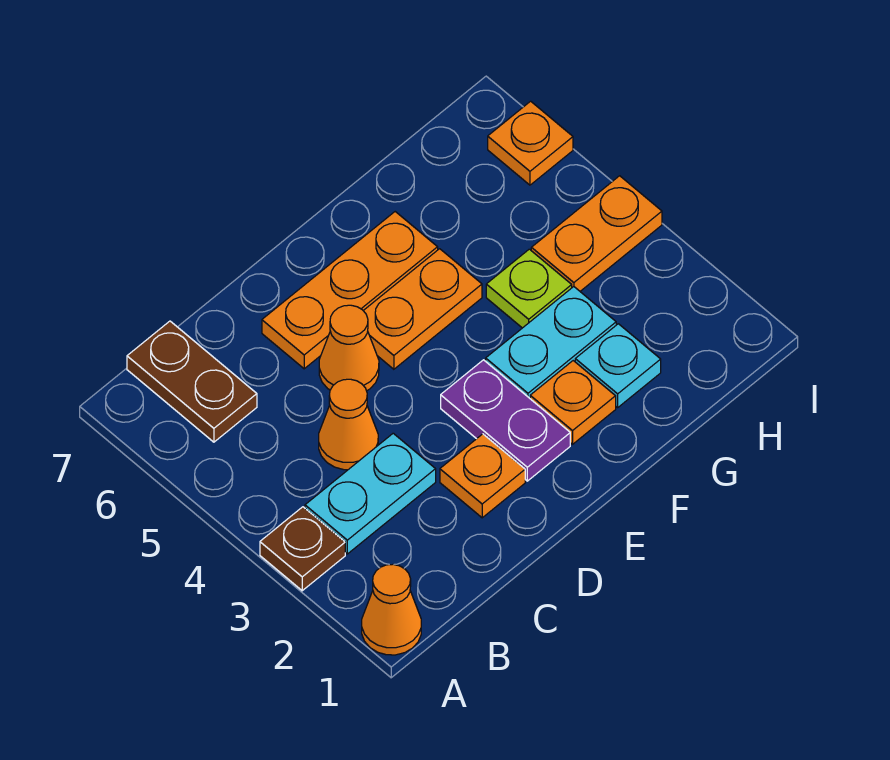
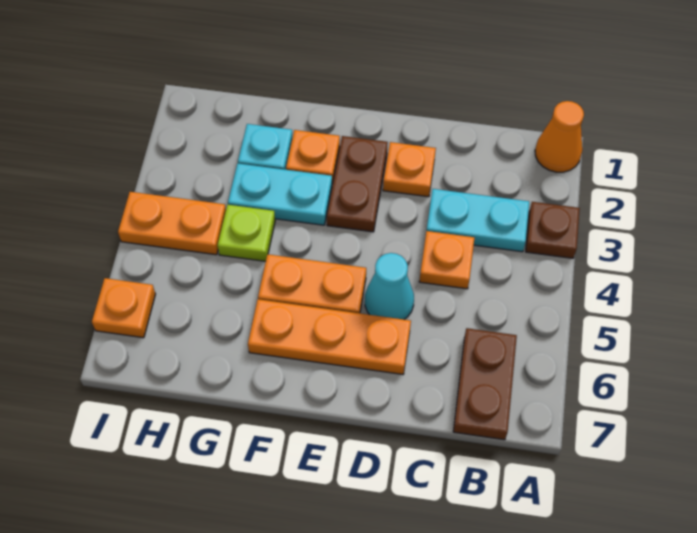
orange cone C4 level 1 -> orange plate C4 level 1
orange cone D5 level 1 -> cyan cone D5 level 1
purple plate E2:E3 level 1 -> brown plate E2:E3 level 1

